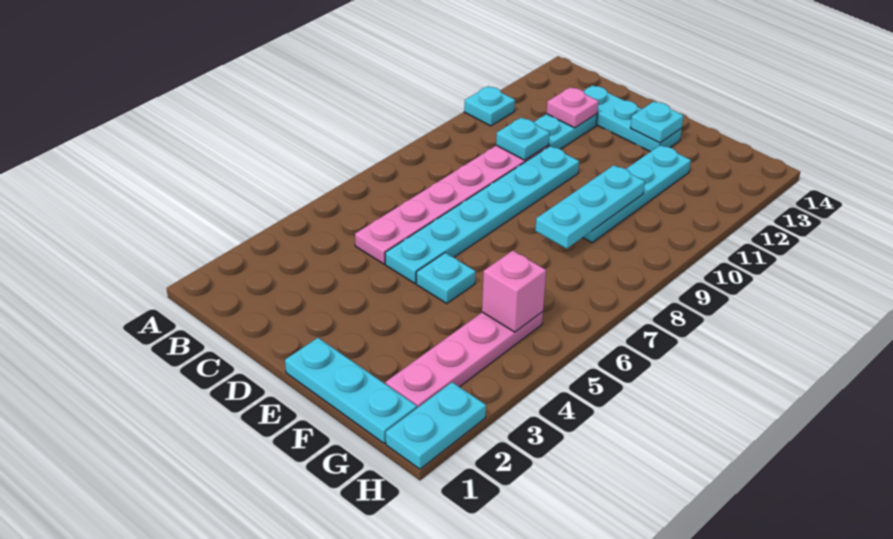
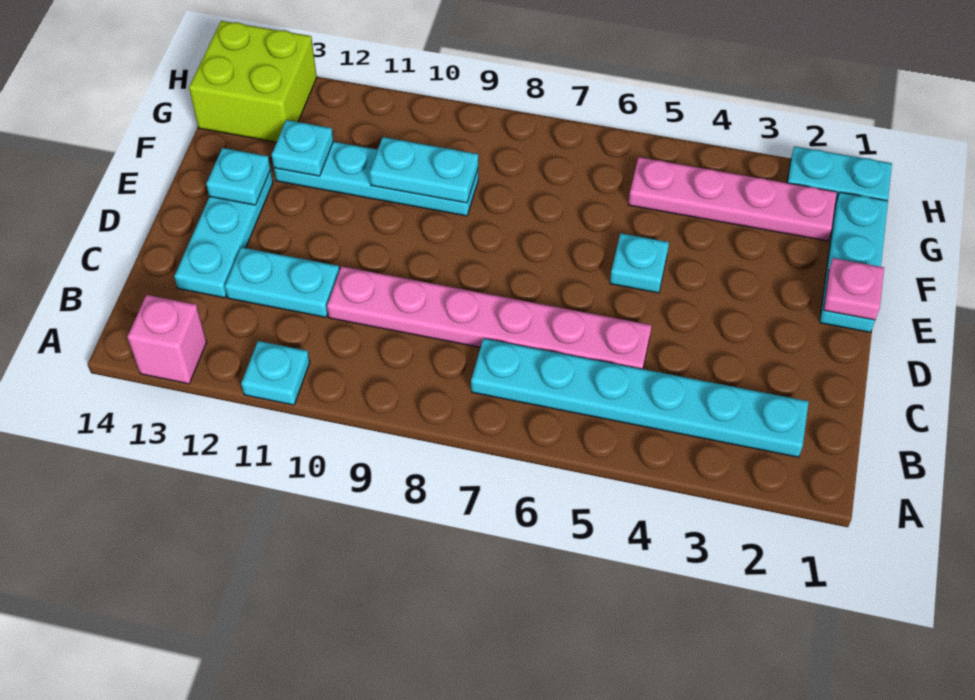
cyan plate C10 level 2 -> cyan plate F12 level 2
pink plate C12 level 2 -> pink plate E1 level 2
cyan plate D5:D10 level 1 -> cyan plate B2:B7 level 1
cyan plate F8:F10 level 2 -> cyan plate F9:F10 level 2
pink brick G5 level 2 -> pink brick A13 level 1
none -> lime brick G13:H14 level 1

